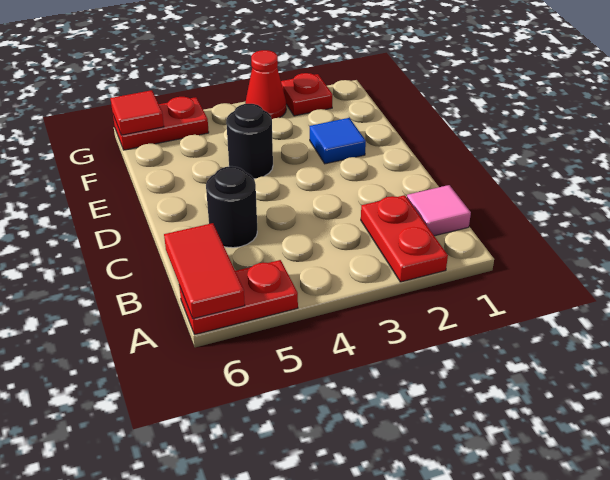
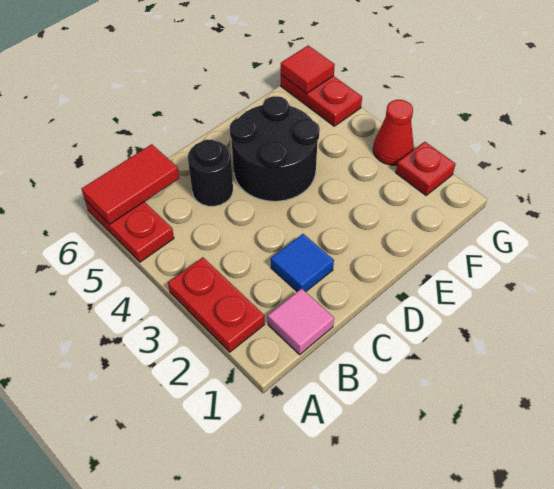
red plate A2:B2 level 1 -> red plate A2:A3 level 1
blue tile E2 level 1 -> blue tile C2 level 1
black round brick E4 level 1 -> black round brick D4:E5 level 1

